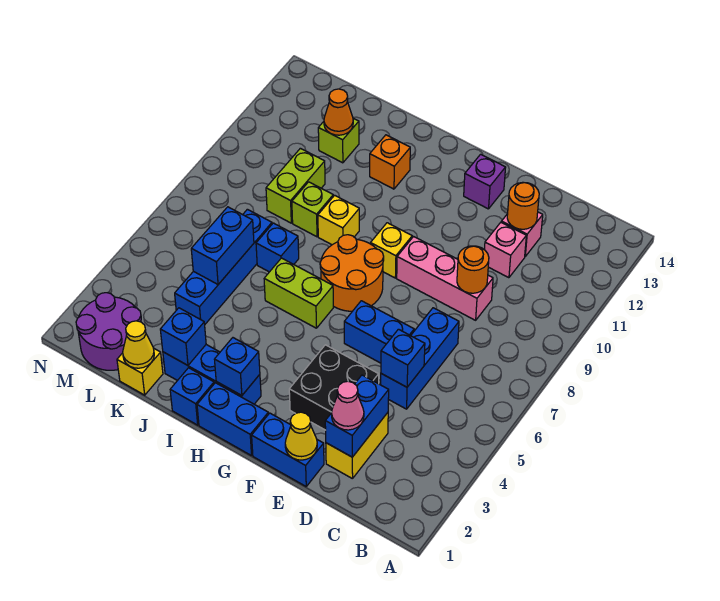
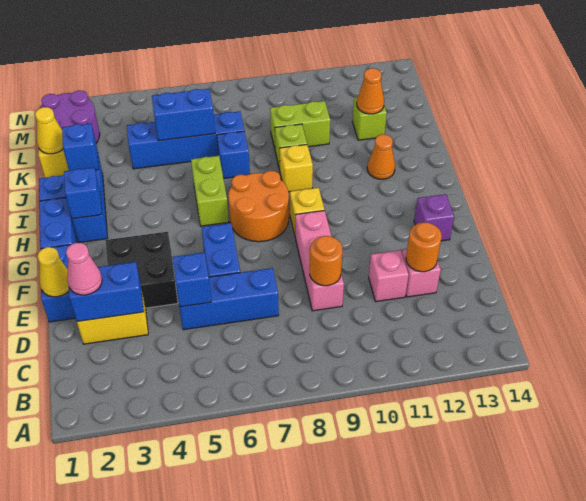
orange brick I12 level 1 -> orange cone I12 level 1

